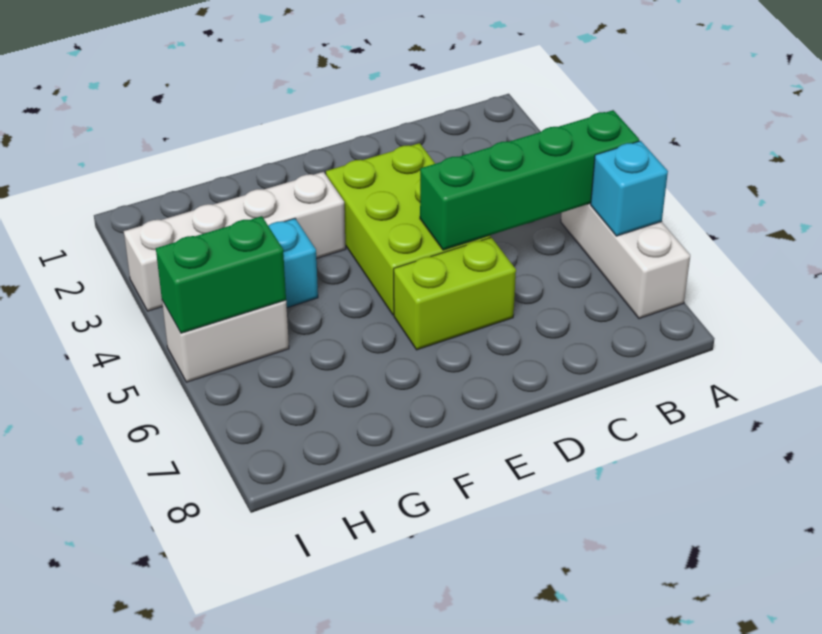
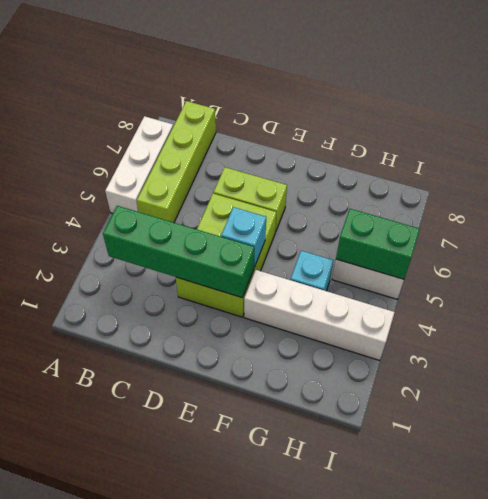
green brick A5:D5 level 2 -> green brick B3:E3 level 2
cyan brick A6 level 2 -> cyan brick E4 level 2
none -> lime brick B5:B8 level 1

